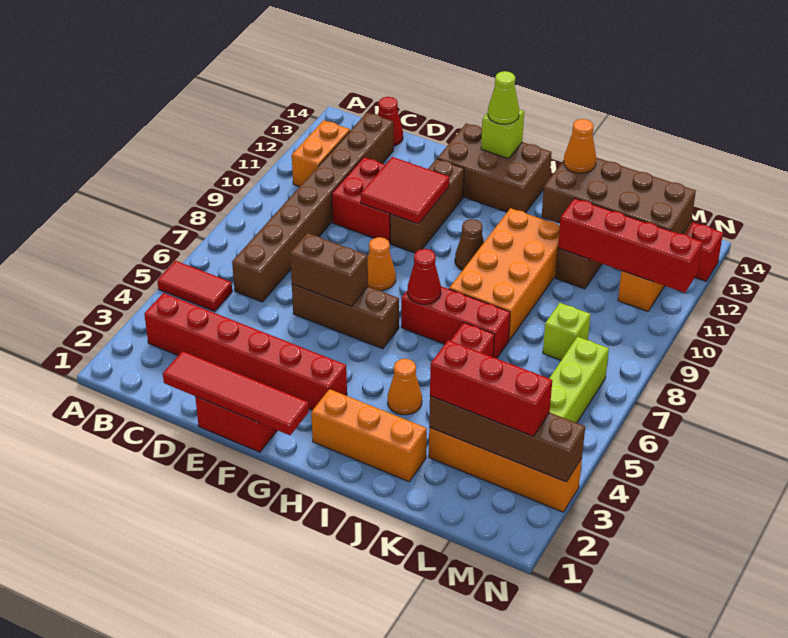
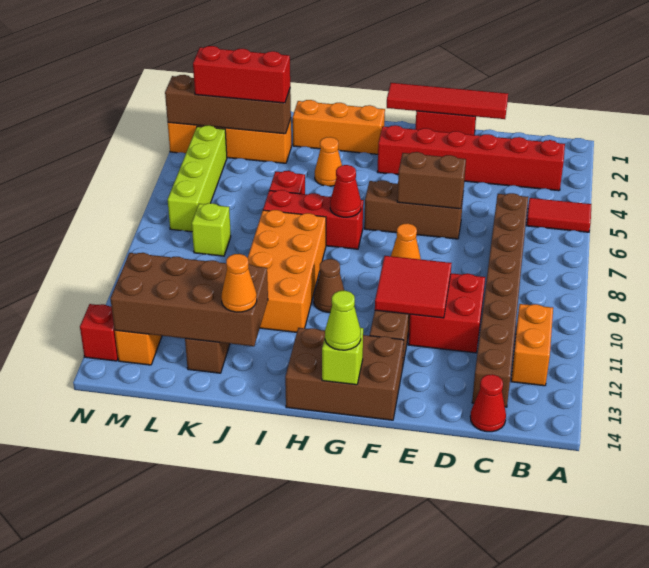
red brick K11:N11 level 2 -> none

